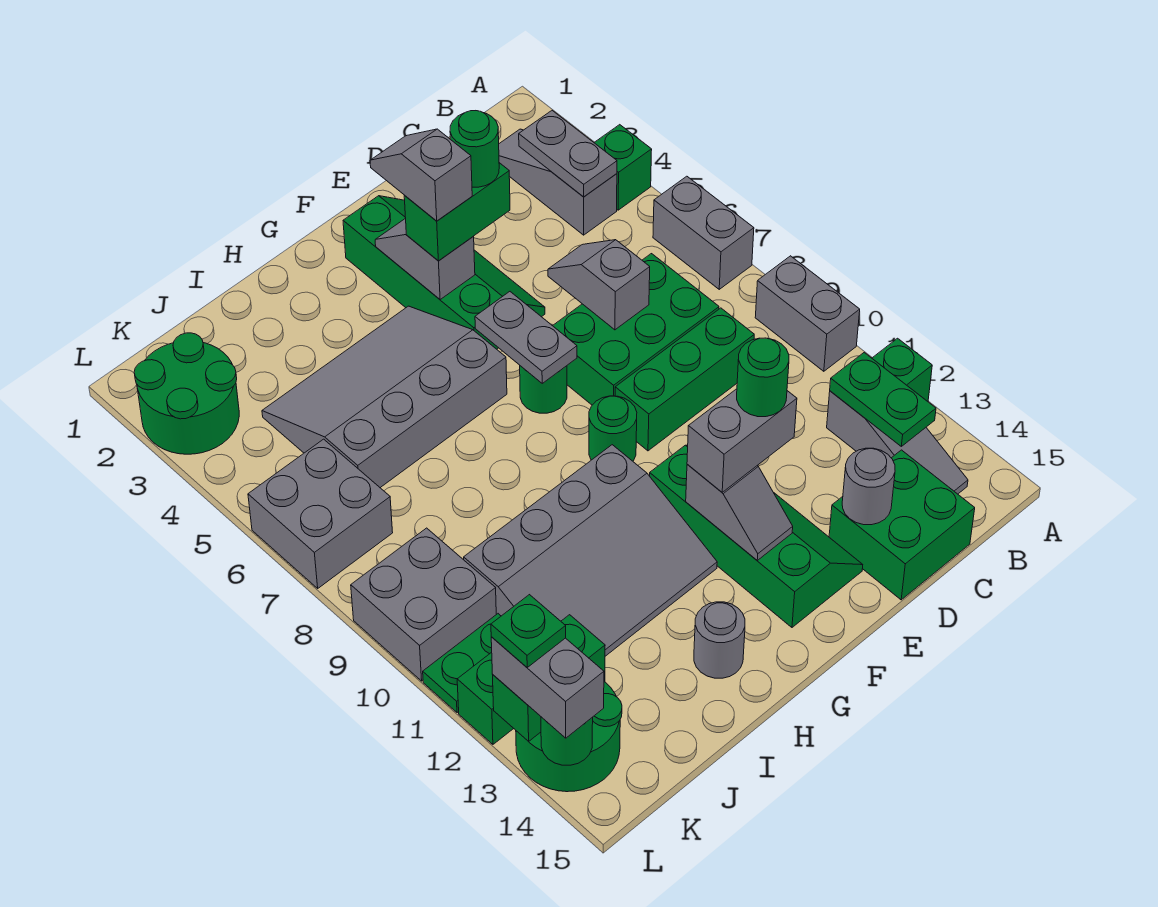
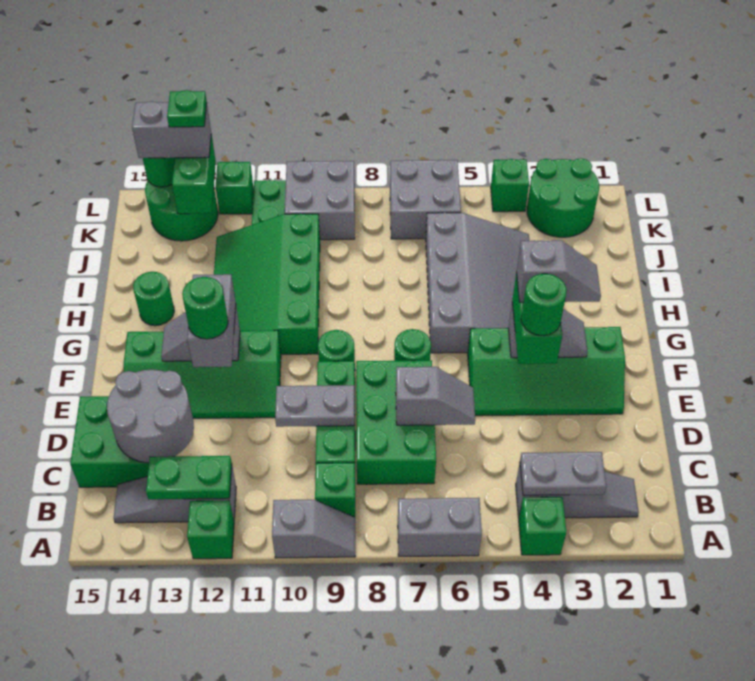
grey brick A9:A10 level 1 -> grey slope A9:A10 level 1 top 10
none -> green brick B9 level 1
grey round brick D14 level 2 -> grey round brick C13:D14 level 2
grey plate F6:F7 level 2 -> grey plate D9:D10 level 2
grey slope G10:J12 level 1 top 10 -> green slope G10:J12 level 1 top 10
grey round brick H14 level 1 -> green round brick H14 level 1
none -> green brick L4 level 1

